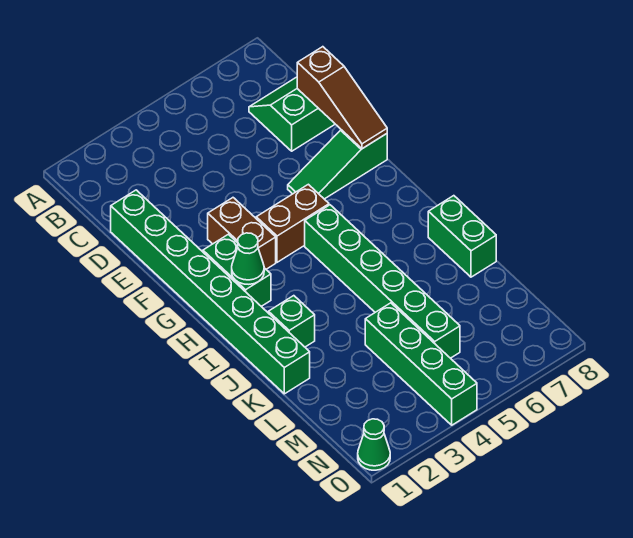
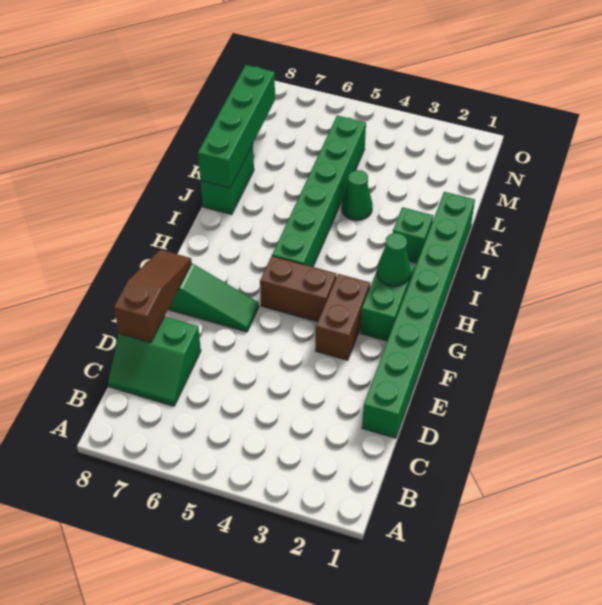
green brick L4:O4 level 1 -> green brick J8:M8 level 2
green cone O1 level 1 -> green cone K4 level 1

